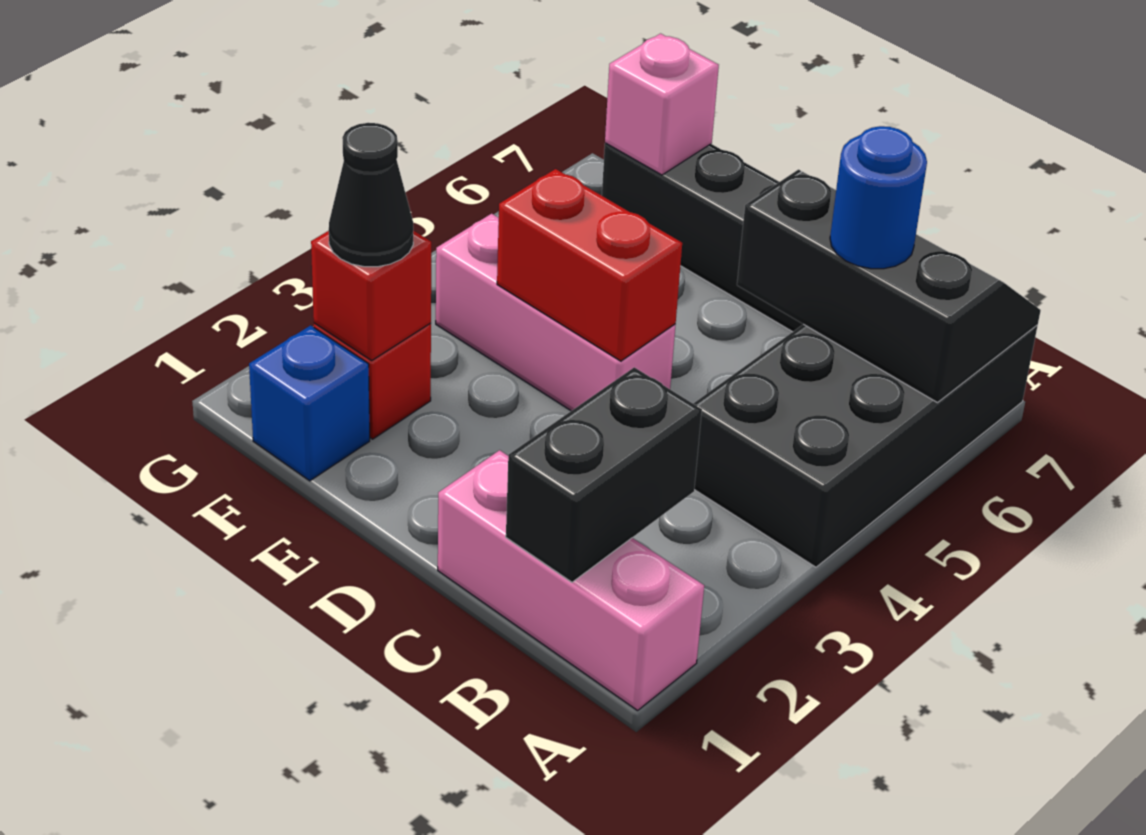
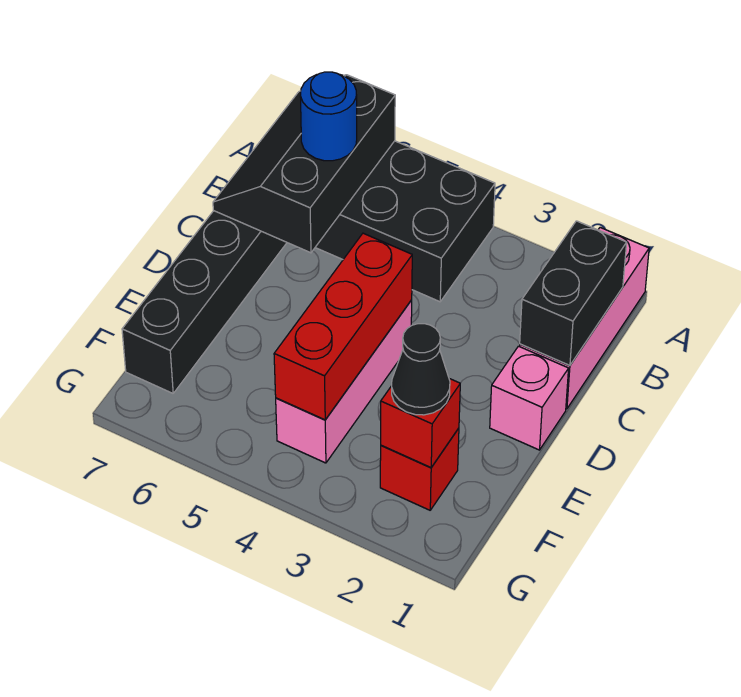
black brick B1:B2 level 2 -> black brick B1:C1 level 2
red brick D4:E4 level 2 -> red brick D4:F4 level 2
blue brick F1 level 1 -> none
pink brick F7 level 2 -> pink brick D1 level 1

